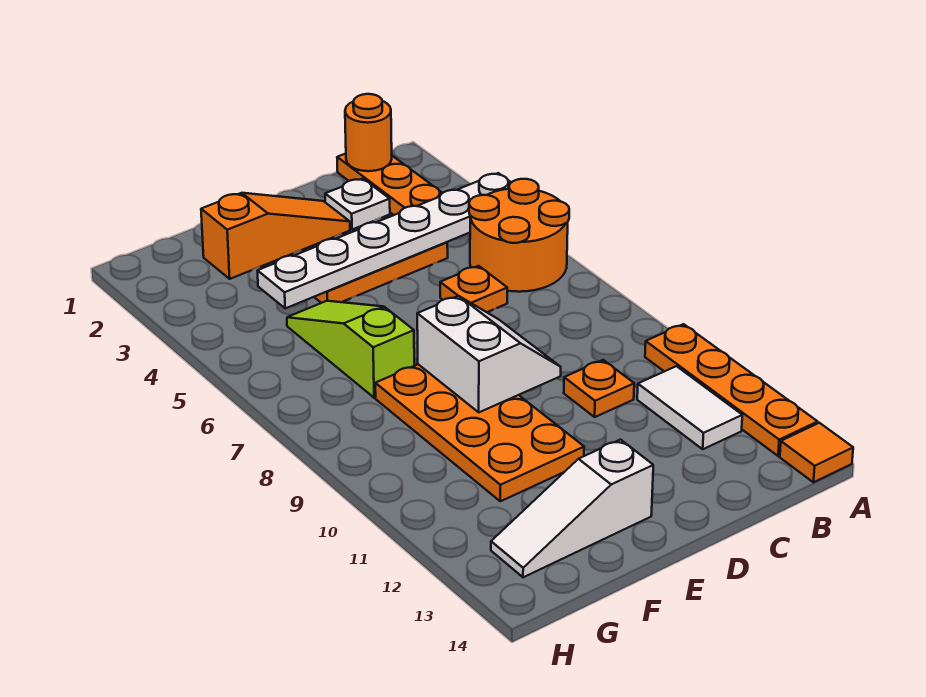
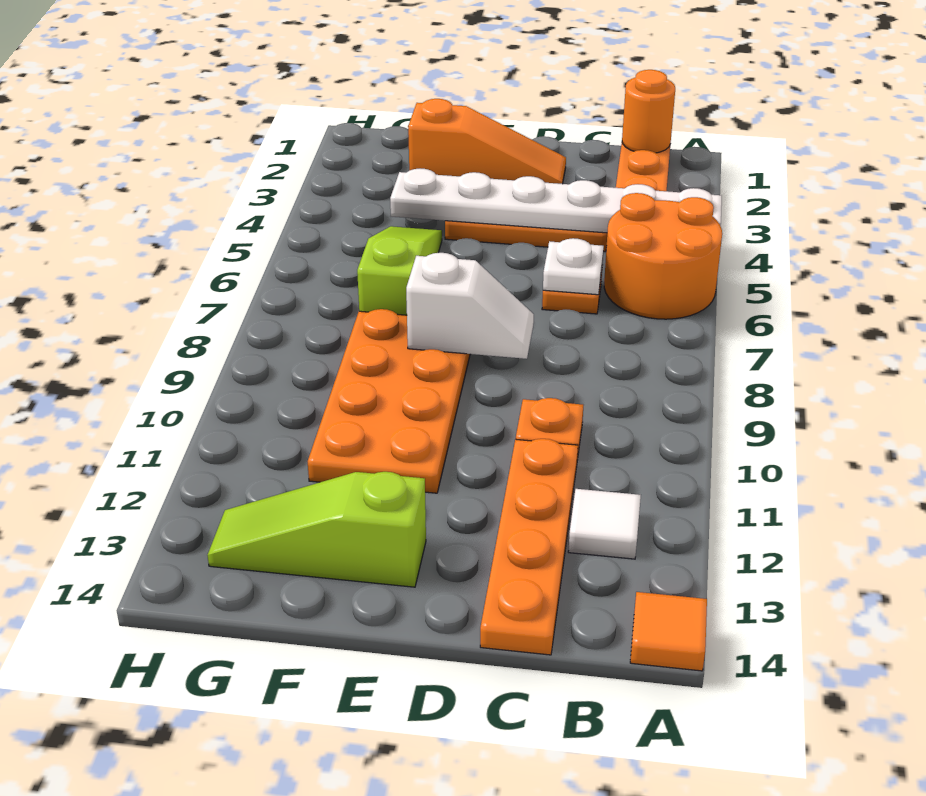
orange plate A10:A13 level 1 -> orange plate C11:C14 level 1
white tile B11:B12 level 1 -> white tile B12 level 1
white plate C2 level 1 -> white plate C6 level 2
white slope D8:E9 level 2 top E -> white slope D8:E8 level 2 top E
white slope E13:G13 level 1 top E -> lime slope E13:G13 level 1 top E

